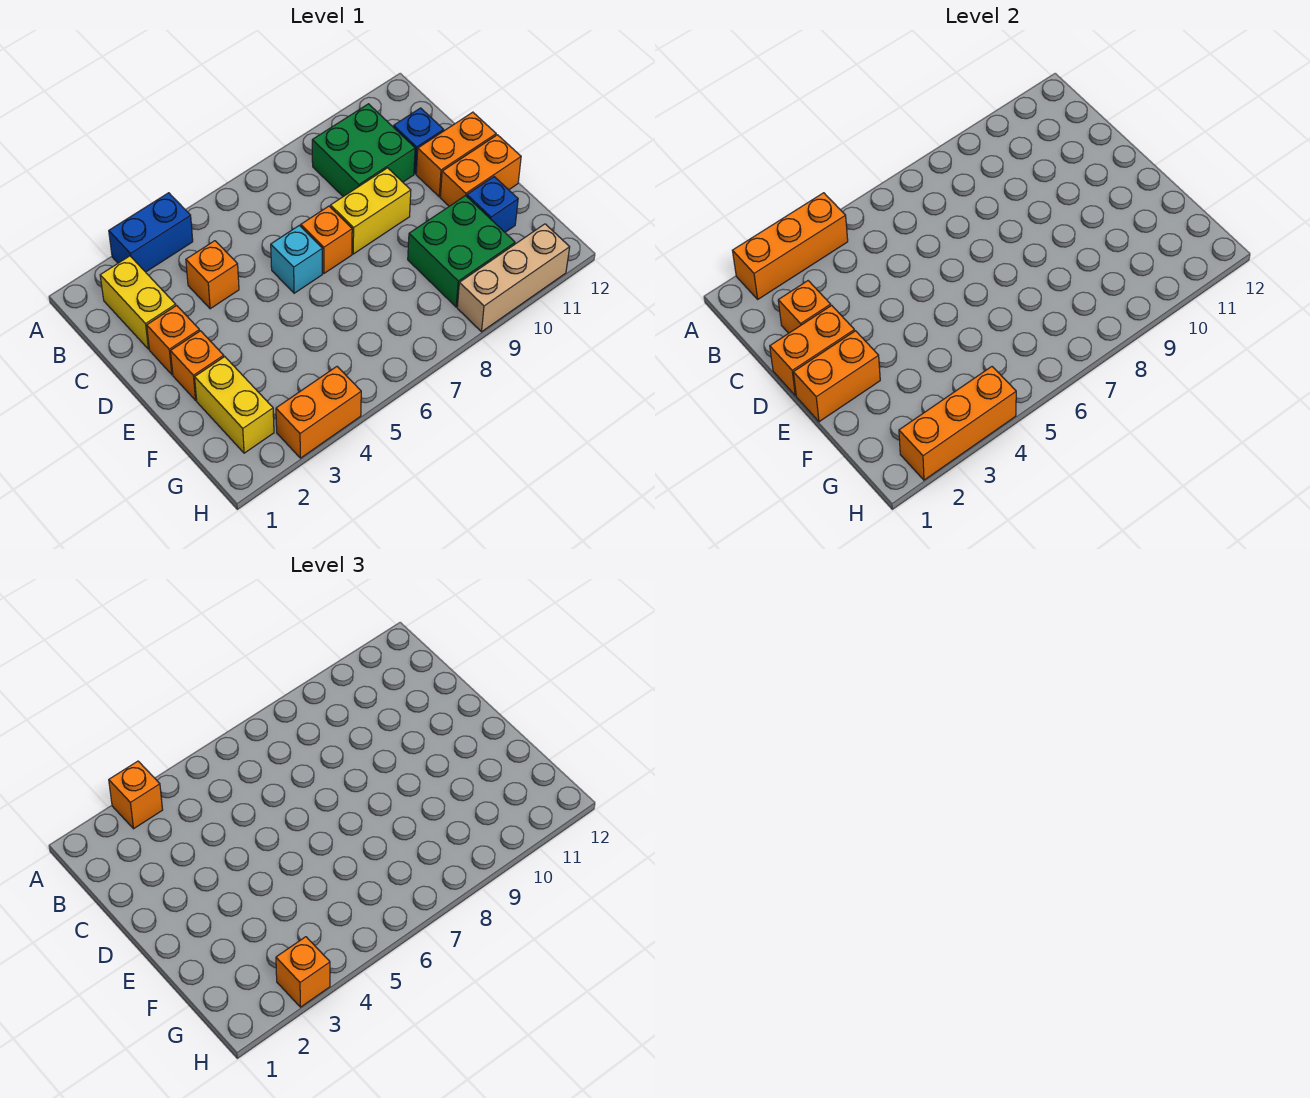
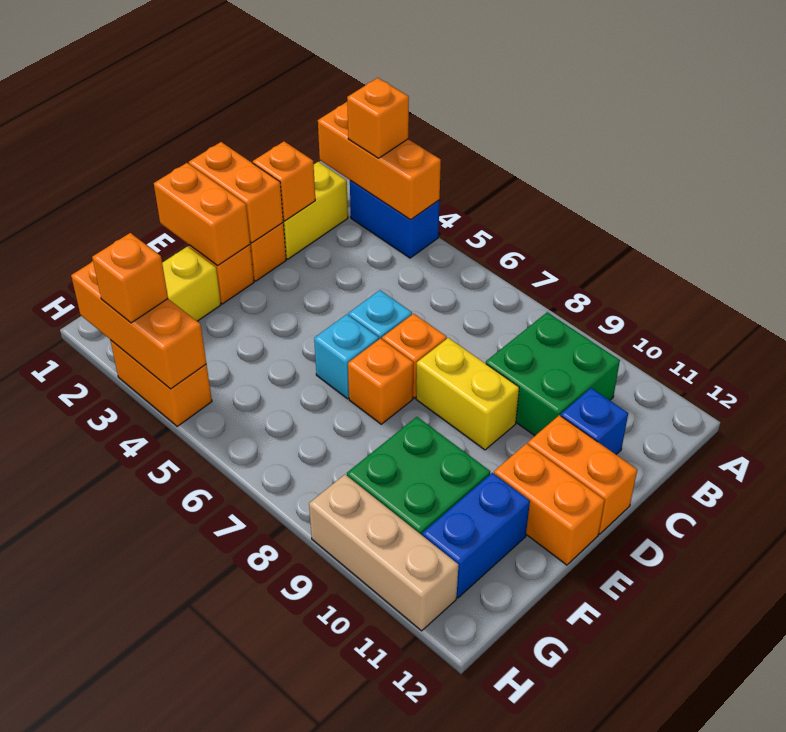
orange brick C4 level 1 -> orange brick E7 level 1
none -> cyan brick E6 level 1
blue brick F11 level 1 -> blue brick F11:G11 level 1

